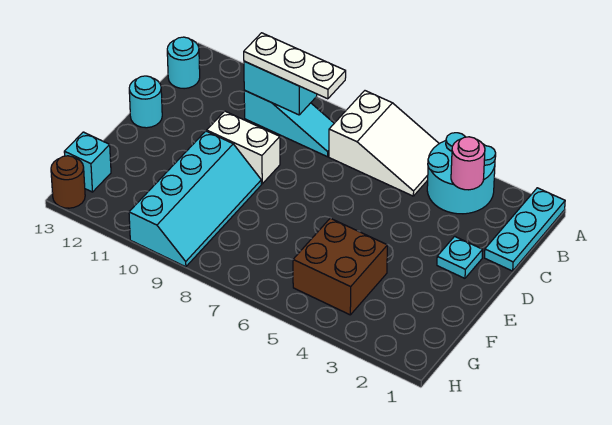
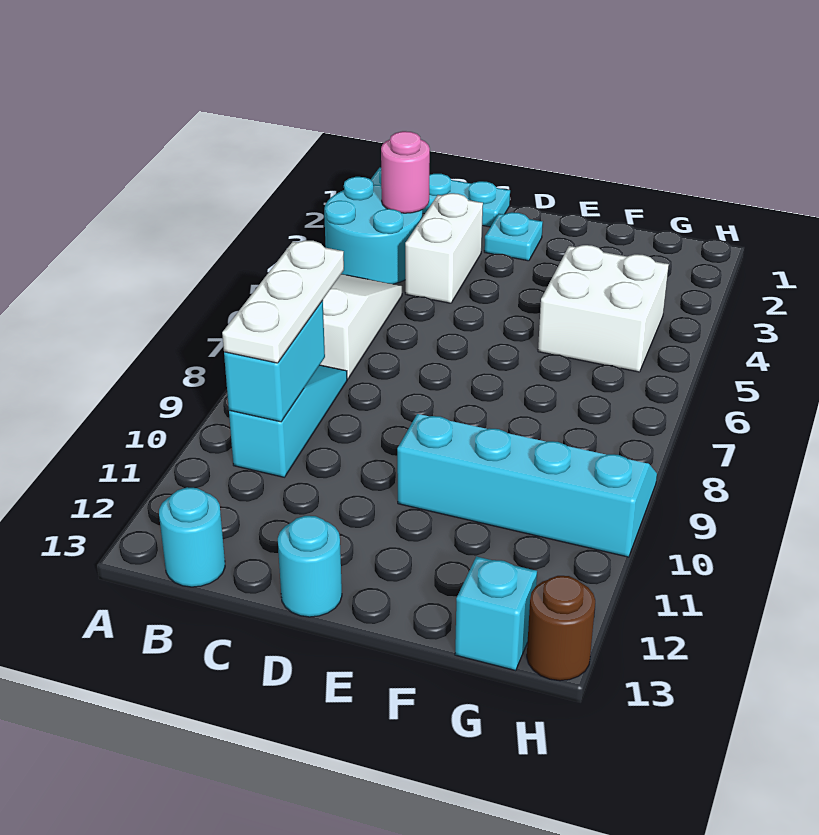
white brick D9:D10 level 1 -> white brick C3:C4 level 1
brown brick F4:G5 level 1 -> white brick F4:G5 level 1

